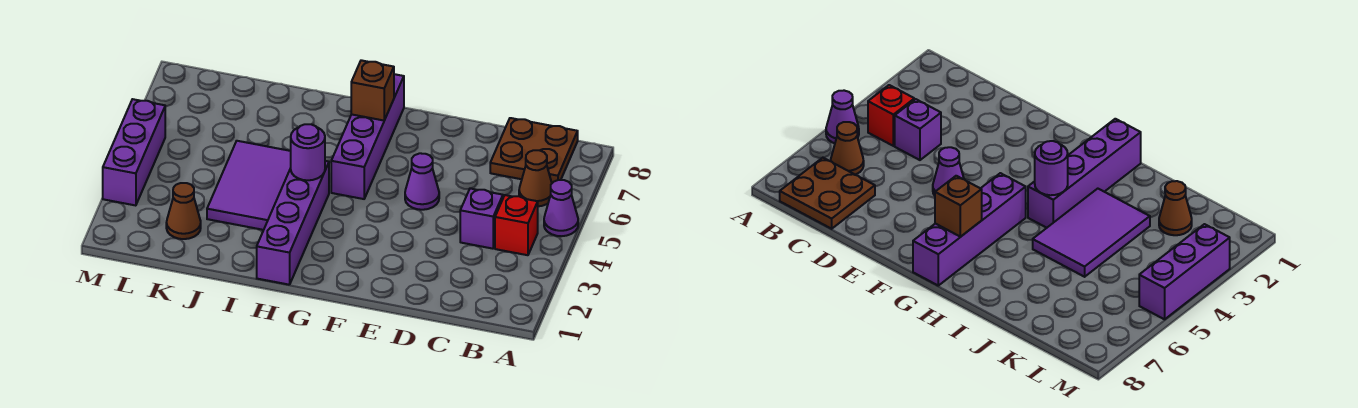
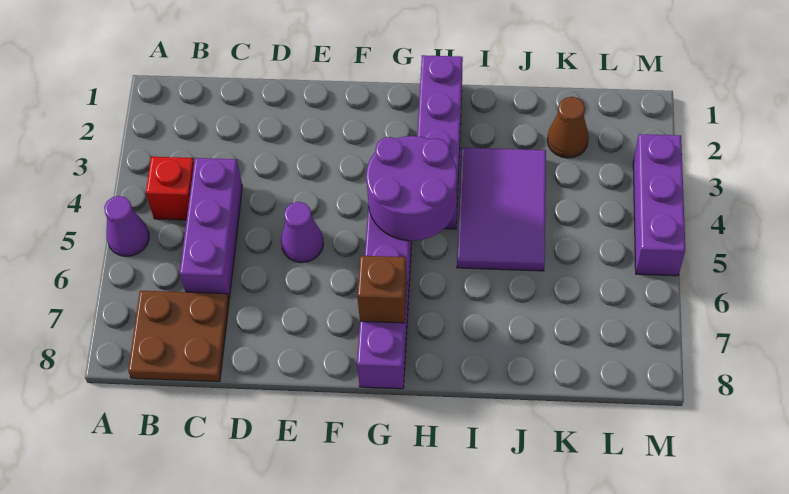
brown cone B6 level 1 -> none
purple brick C4 level 1 -> purple brick C4:C6 level 1
purple round brick H4 level 2 -> purple round brick G4:H5 level 2

